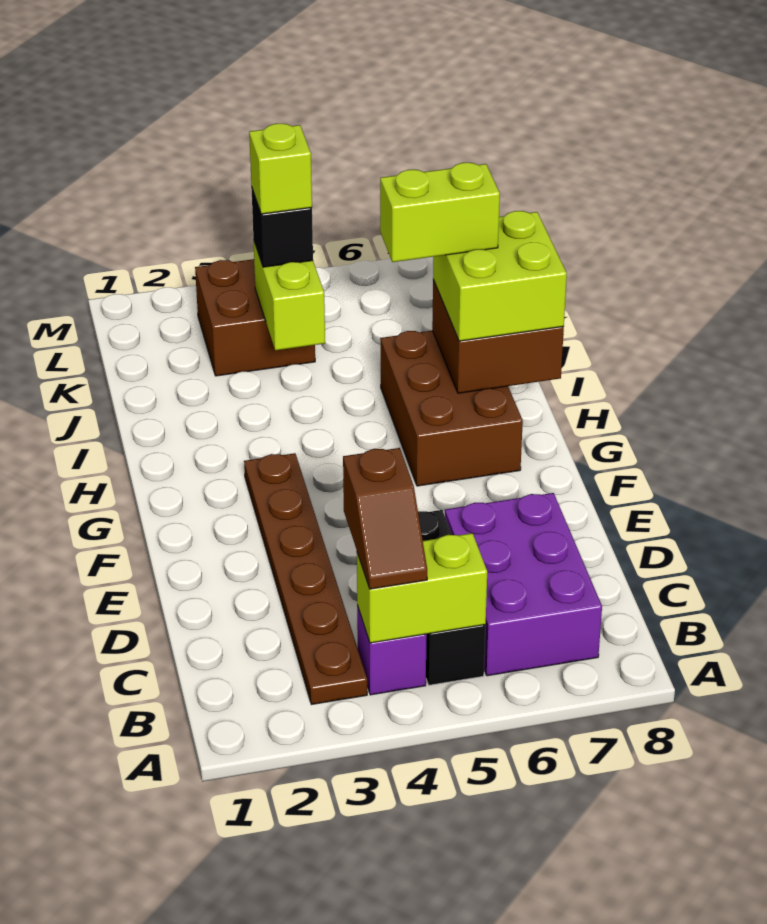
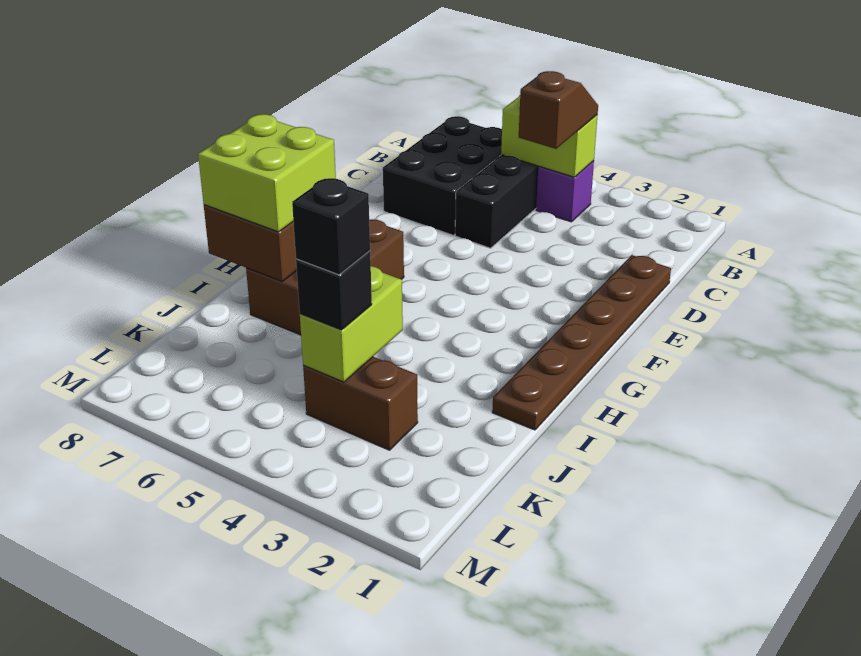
brown plate B3:G3 level 1 -> brown plate D1:I1 level 1
purple brick B6:D7 level 1 -> black brick B6:D7 level 1
lime brick I6:I7 level 4 -> none
brown brick K3:L4 level 1 -> brown brick K3:K4 level 1
lime brick K4 level 4 -> black brick K4 level 4

